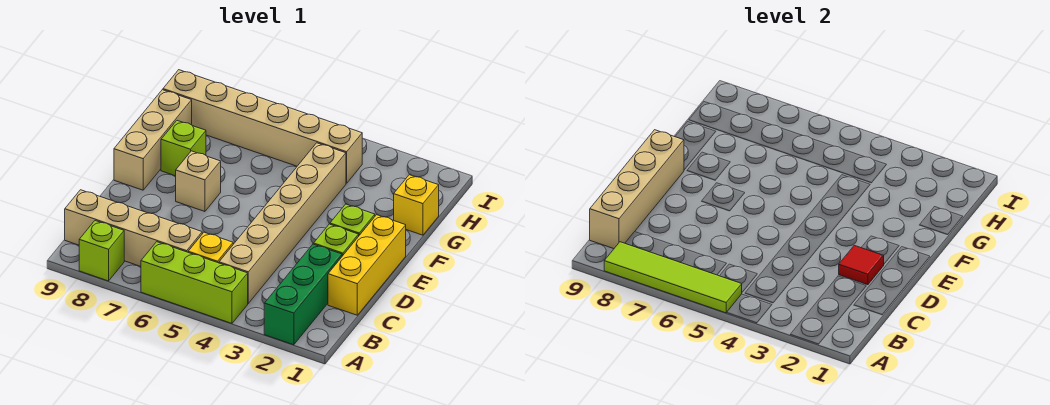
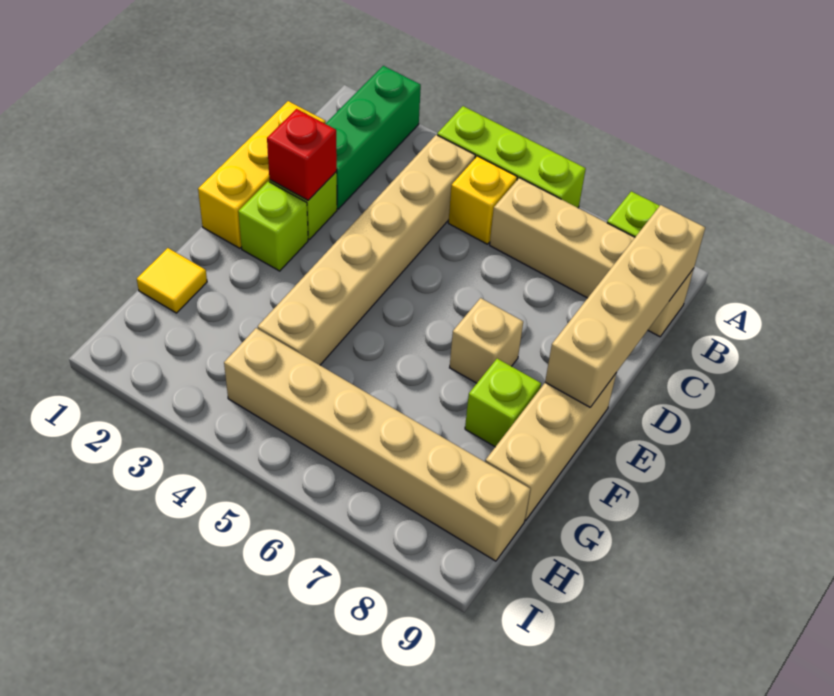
lime tile A5:A8 level 2 -> none
red tile D2 level 2 -> red brick D2 level 2
yellow brick G1 level 1 -> yellow tile G1 level 1

